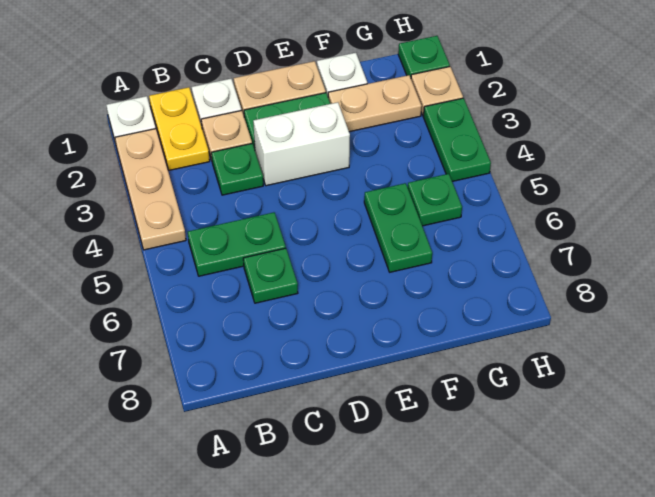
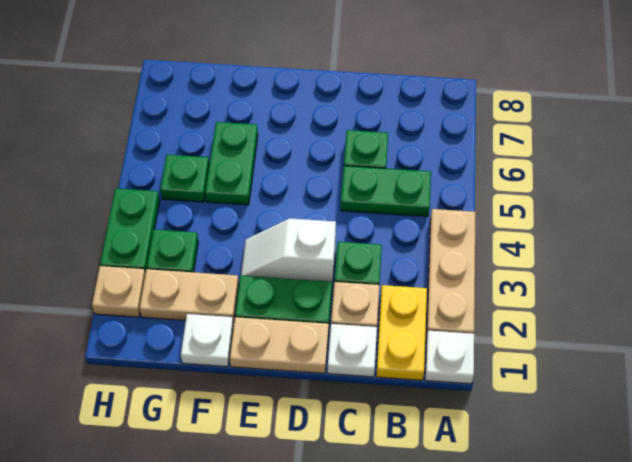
white brick D3:E3 level 1 -> white slope D3:E3 level 1 top D
green plate H1 level 1 -> green plate G3 level 1

